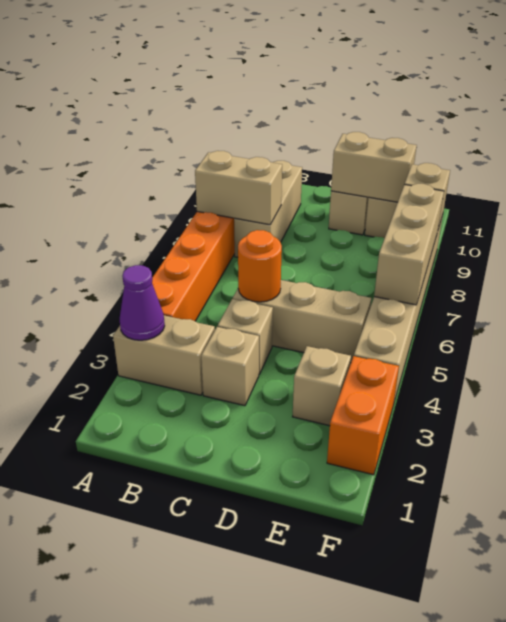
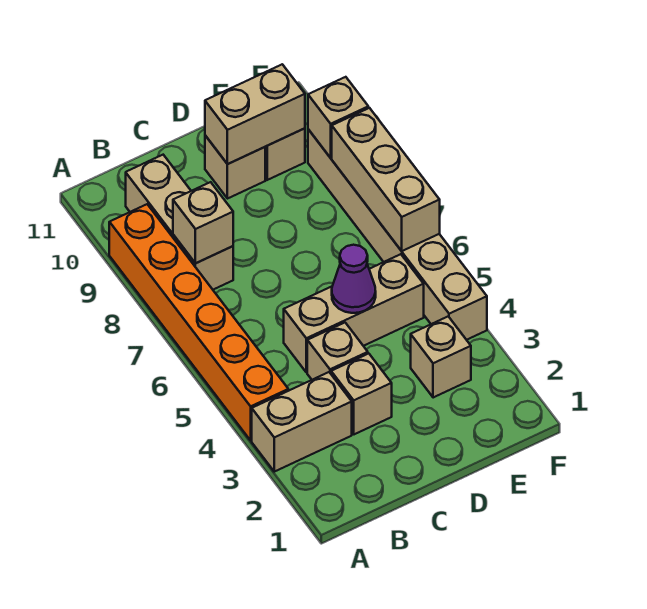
purple cone A3 level 2 -> purple cone D5 level 2
tan brick A8:B8 level 2 -> tan brick B8 level 2
orange round brick C5 level 2 -> none
orange brick F2:F3 level 1 -> none

